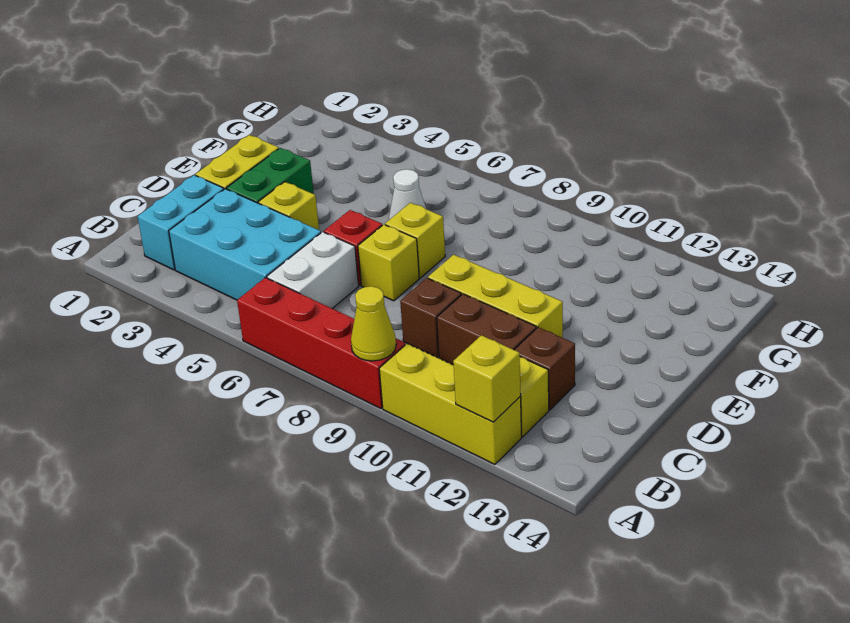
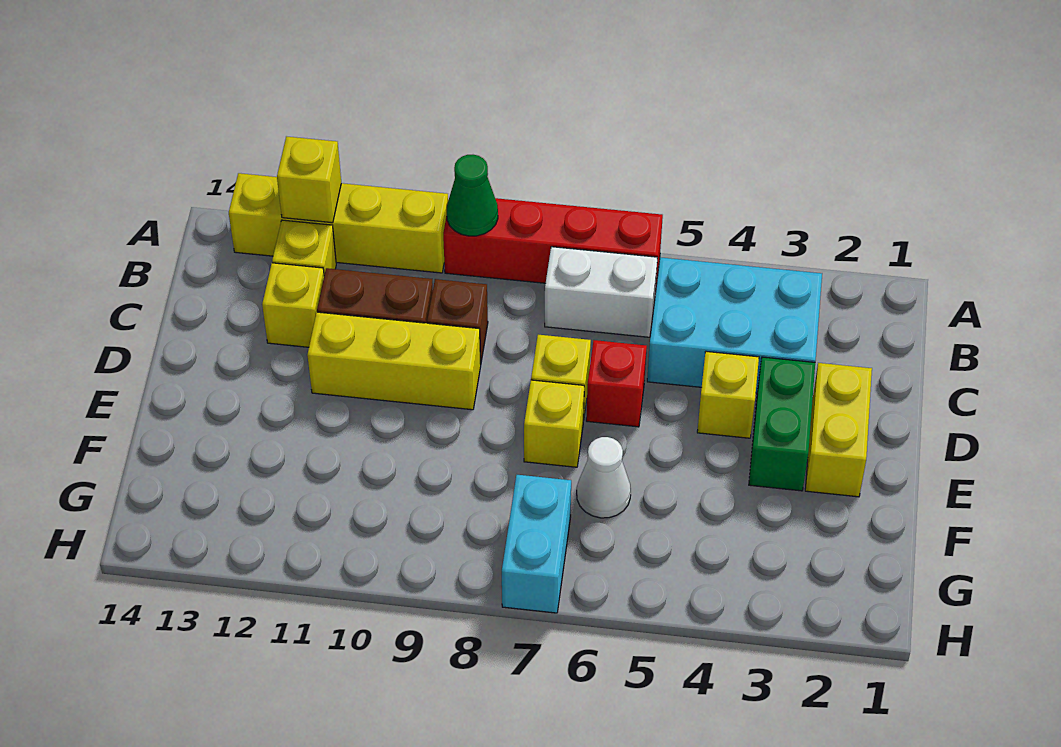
yellow cone A9 level 2 -> green cone A9 level 2
yellow brick A10:A12 level 1 -> yellow brick A10:A13 level 1
cyan brick B2:C2 level 1 -> cyan brick G7:H7 level 1
white brick B6:C6 level 1 -> white brick B6:B7 level 1
brown brick C12 level 1 -> yellow brick C12 level 1

